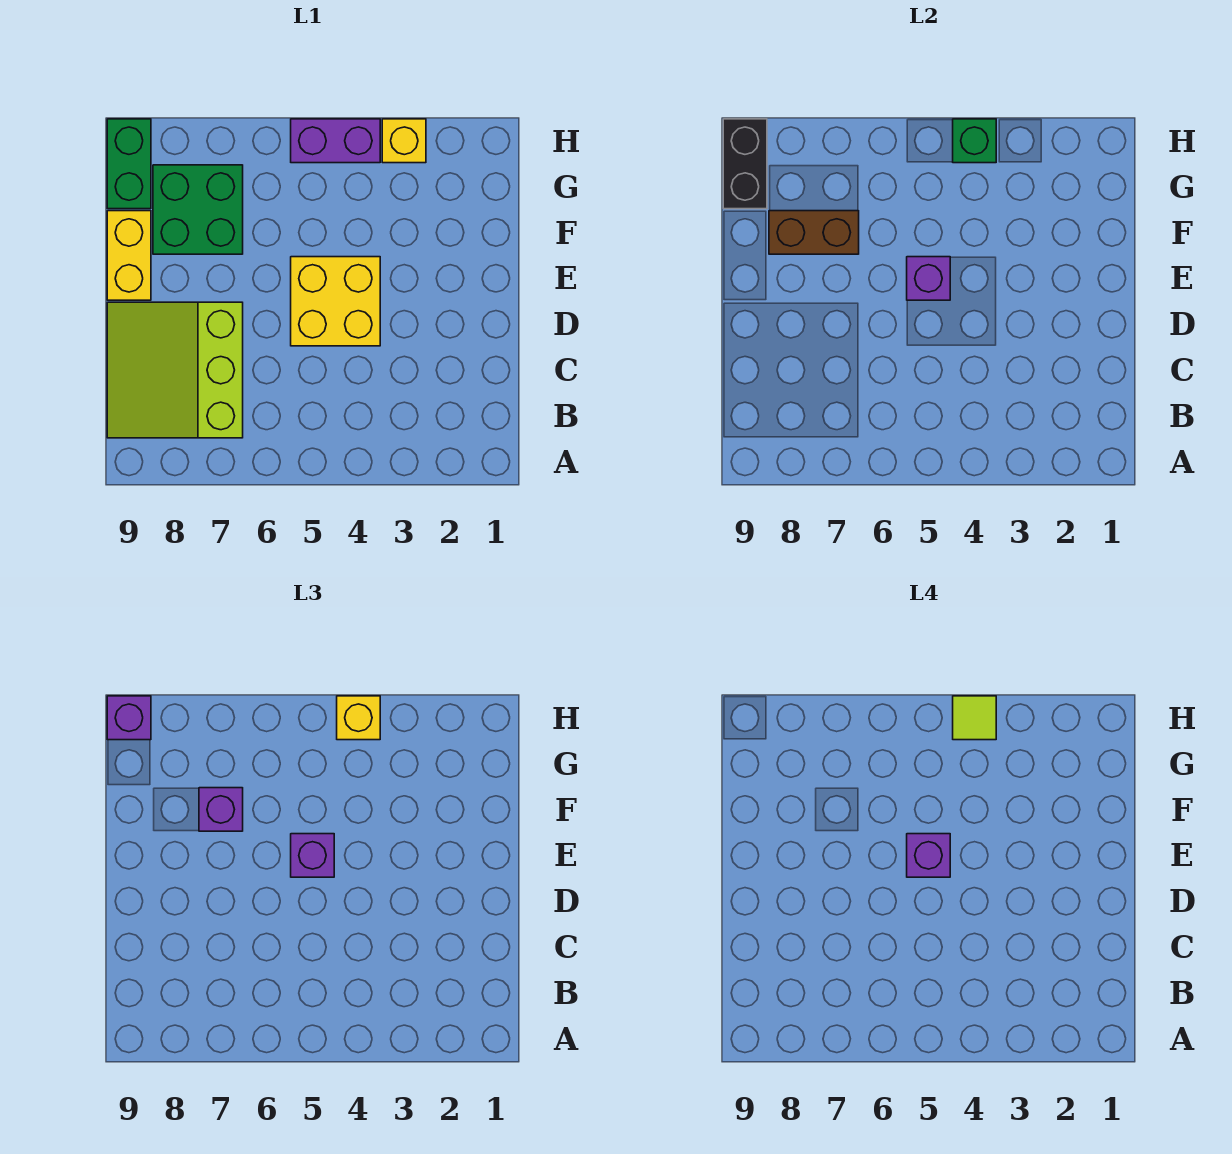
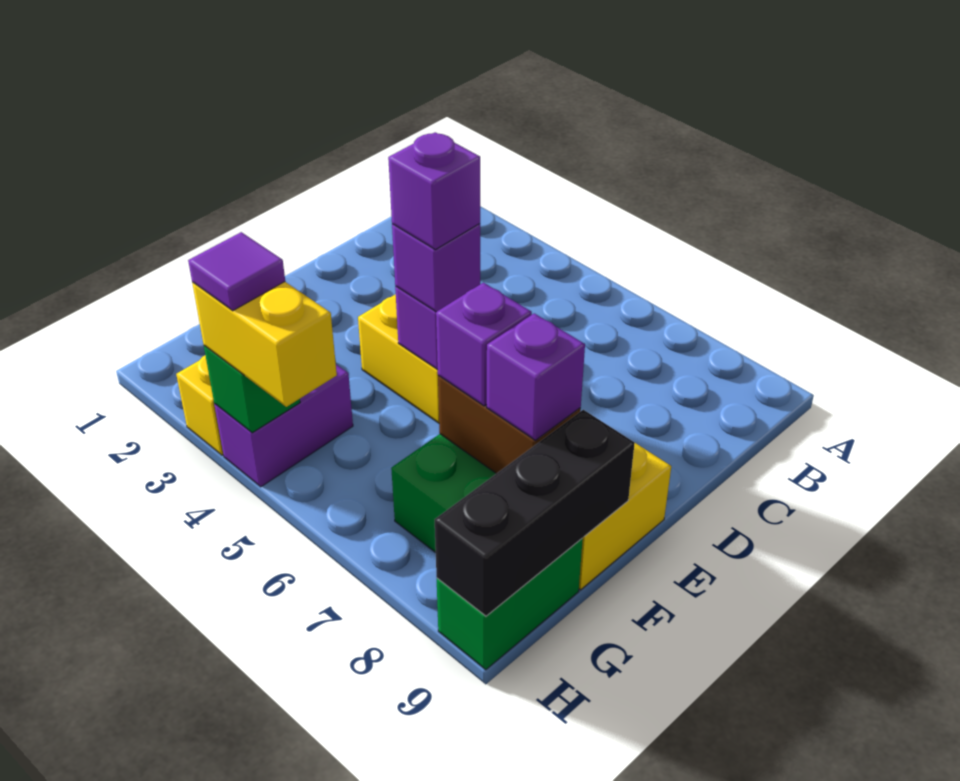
lime slope B7:D9 level 1 top 7 -> none
black brick G9:H9 level 2 -> black brick F9:H9 level 2
purple brick H4:H5 level 1 -> purple brick G4:H4 level 1
yellow brick H4 level 3 -> yellow brick H4:H5 level 3
lime tile H4 level 4 -> purple tile H4 level 4
purple brick H9 level 3 -> purple brick F8 level 3

